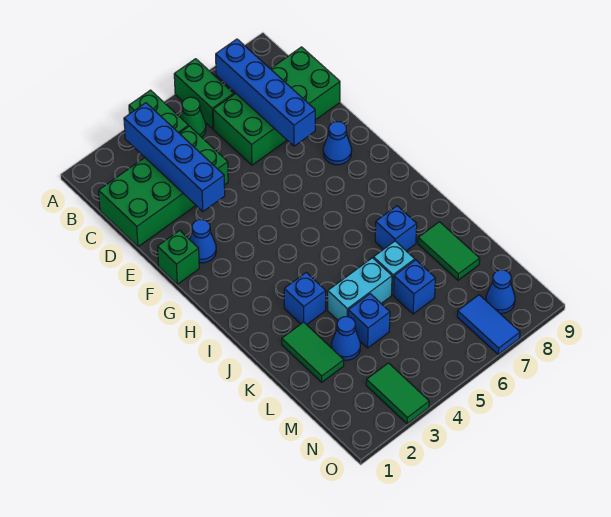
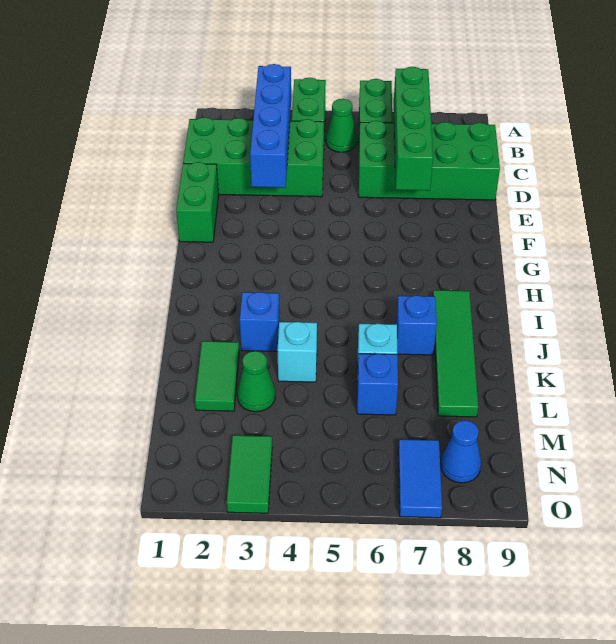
blue brick B7:E7 level 2 -> green brick B7:E7 level 2
green brick F1 level 1 -> green brick E1:F1 level 1
blue cone F2 level 1 -> none
blue cone F8 level 1 -> none
cyan brick K4:K5 level 1 -> cyan brick K4 level 1
green tile K8:L8 level 1 -> green tile I8:L8 level 1
blue cone L3 level 1 -> green cone L3 level 1
blue brick L4 level 1 -> none

